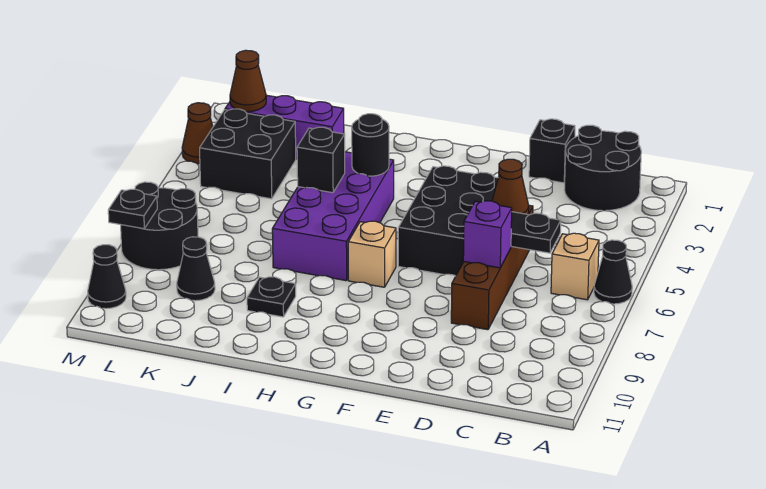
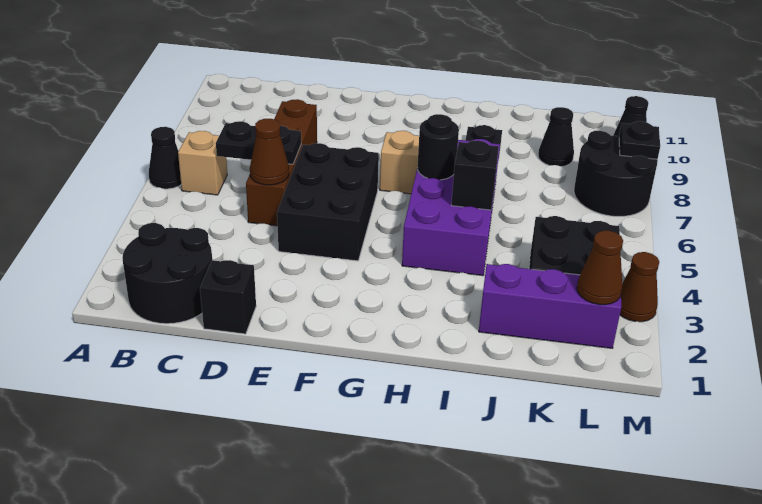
purple brick D7 level 2 -> none
black round brick H4 level 2 -> black round brick H6 level 2

